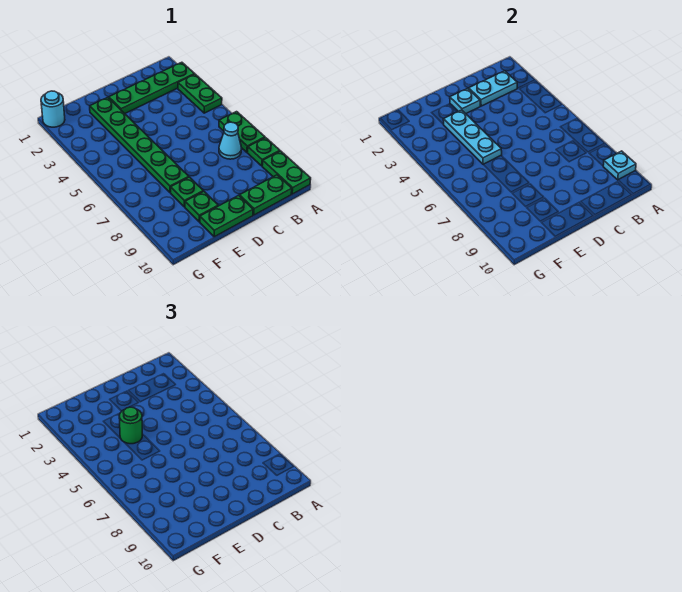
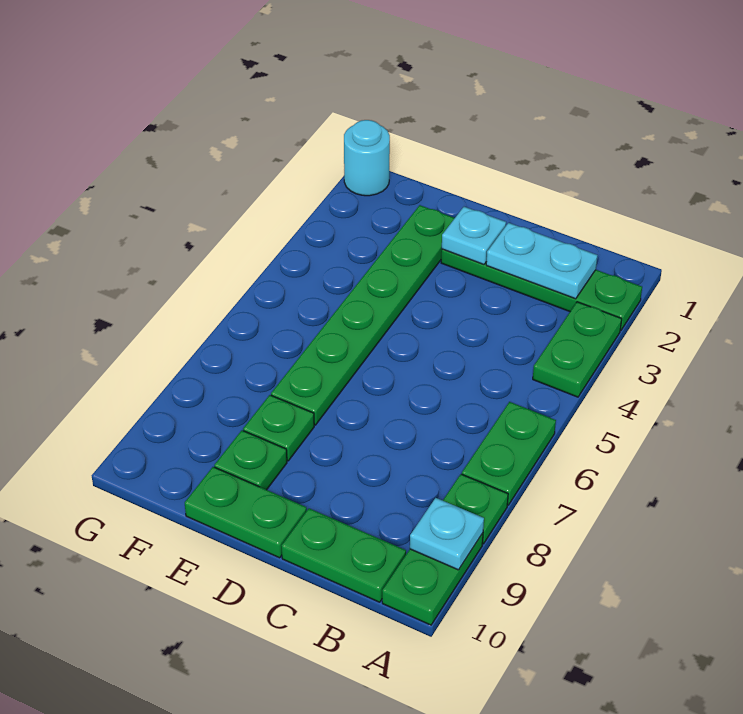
cyan cone B7 level 1 -> none
cyan plate E3:E5 level 2 -> none
green round brick E4 level 3 -> none

